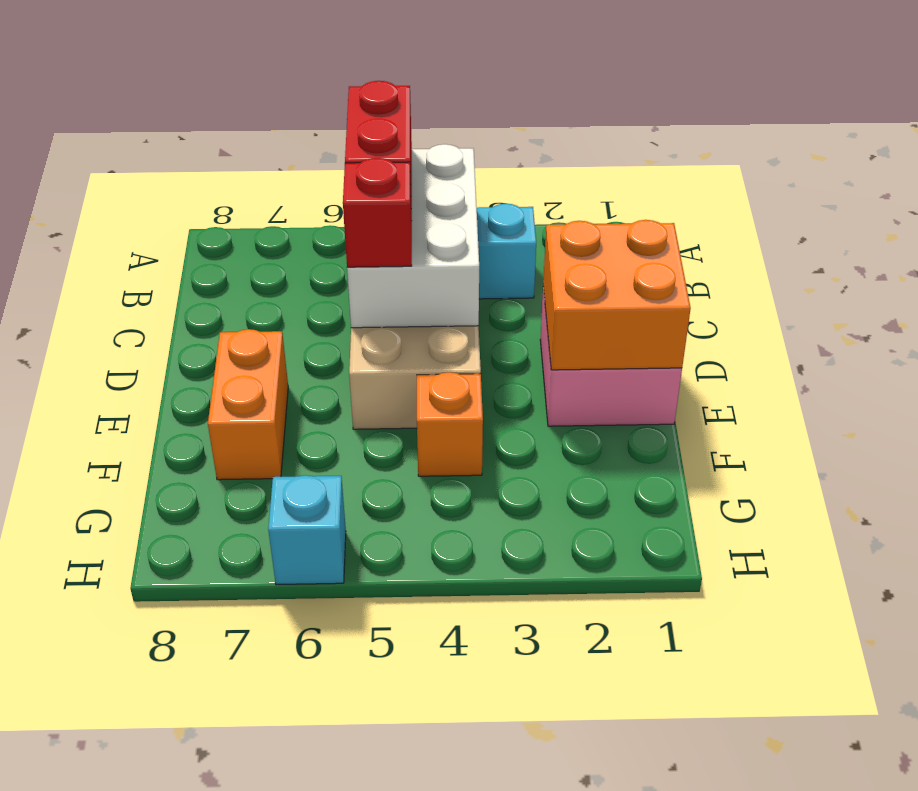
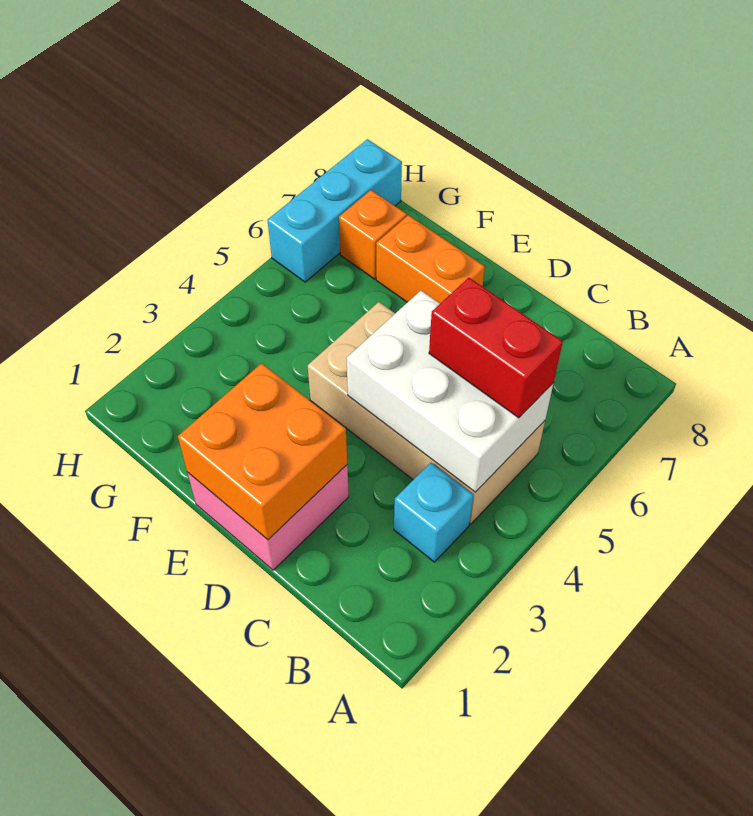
red brick D5 level 3 -> none
orange brick F4 level 1 -> orange brick G7 level 1
cyan brick H6 level 1 -> cyan brick H6:H8 level 1

